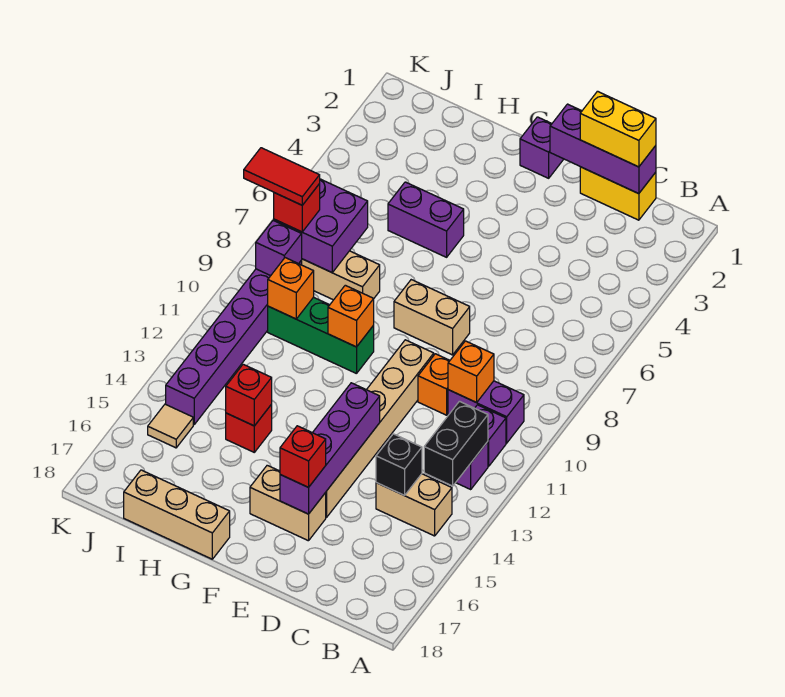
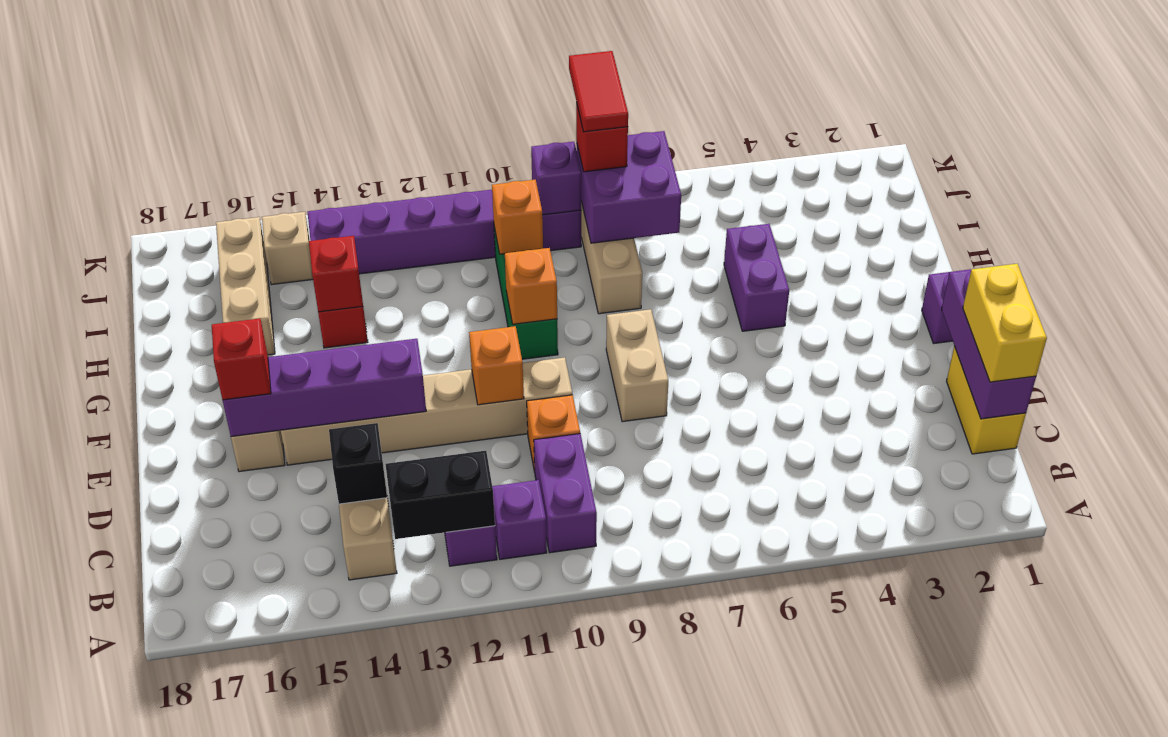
orange brick C10 level 2 -> orange brick E11 level 2
tan brick G18:I18 level 1 -> tan brick H16:J16 level 1
tan tile J15 level 1 -> tan brick J15 level 1

